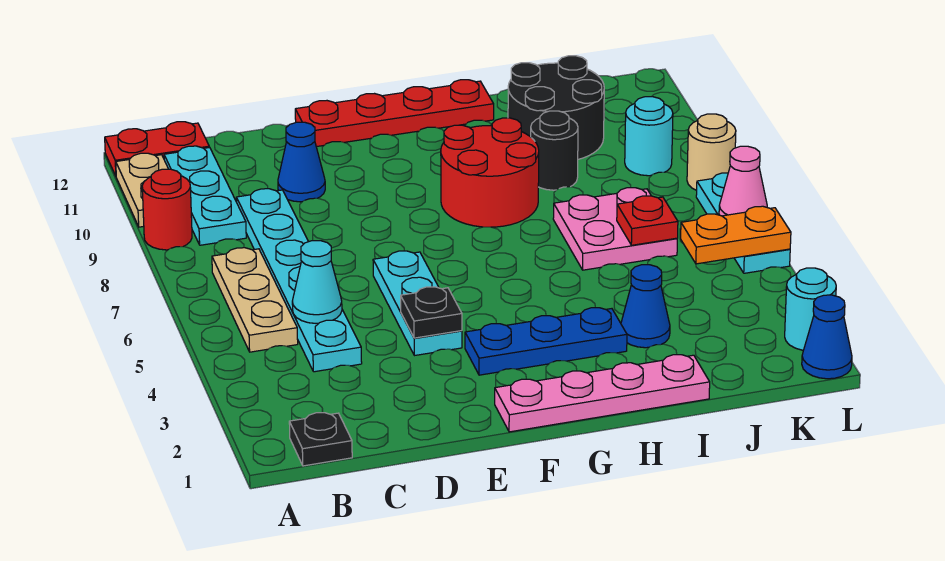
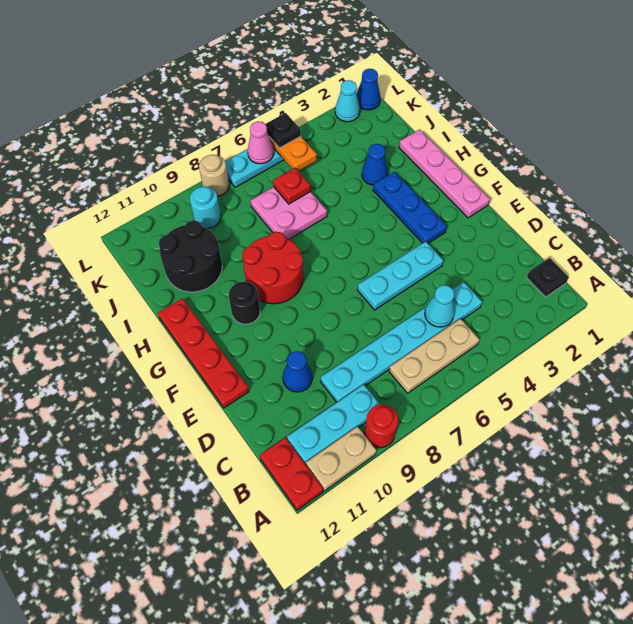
black plate E4 level 2 -> black plate L5 level 3
black round brick I9 level 1 -> black round brick G10 level 1
cyan round brick L2 level 1 -> cyan cone L2 level 1

